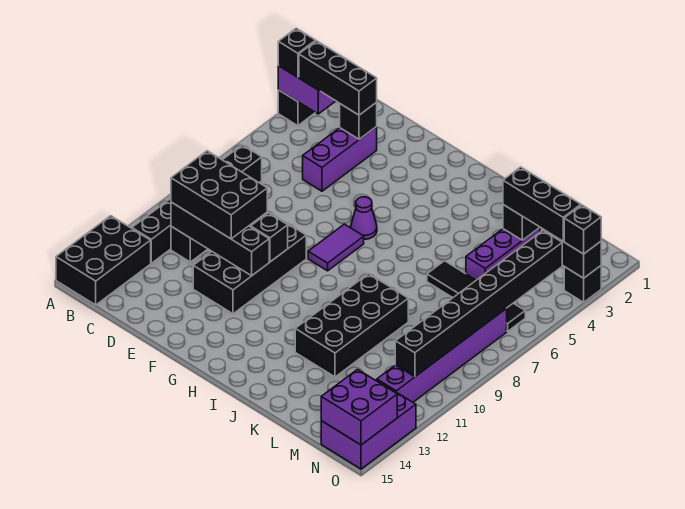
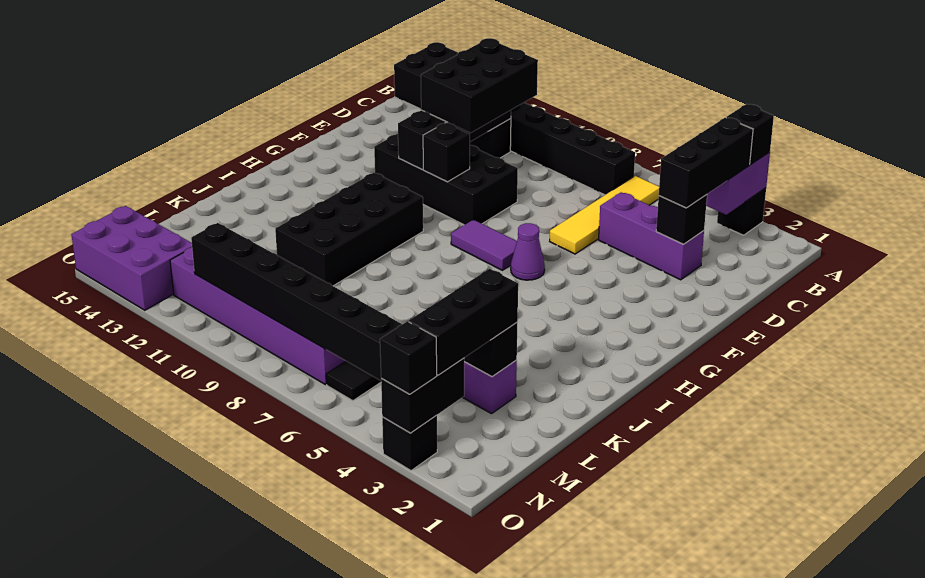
none -> yellow tile B6:E6 level 1
black brick J9:K12 level 1 -> black brick H10:K11 level 1
purple brick N14:O15 level 2 -> none

